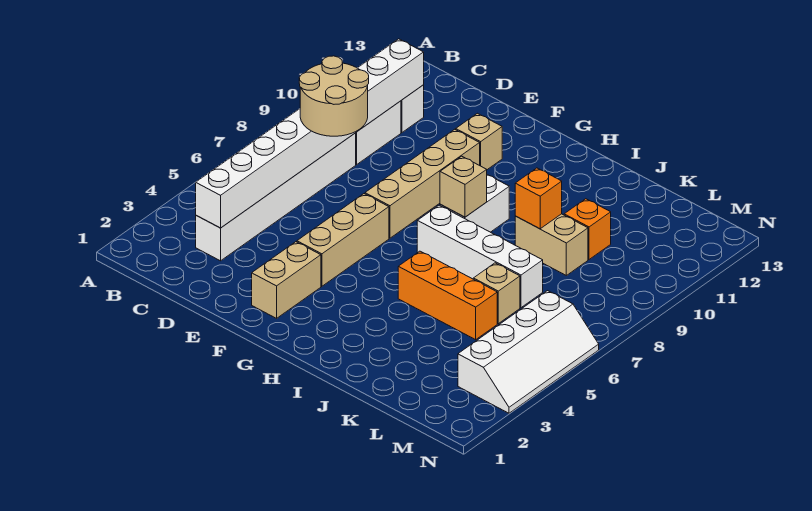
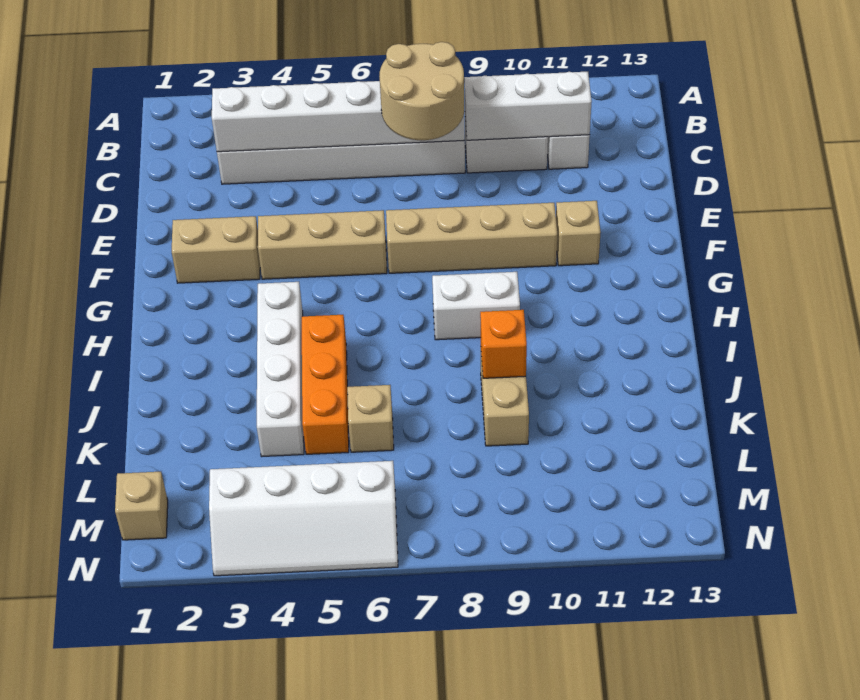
white brick H7:K7 level 1 -> white brick H4:K4 level 1
tan brick H8 level 2 -> tan brick M1 level 1
orange brick K10 level 1 -> none

